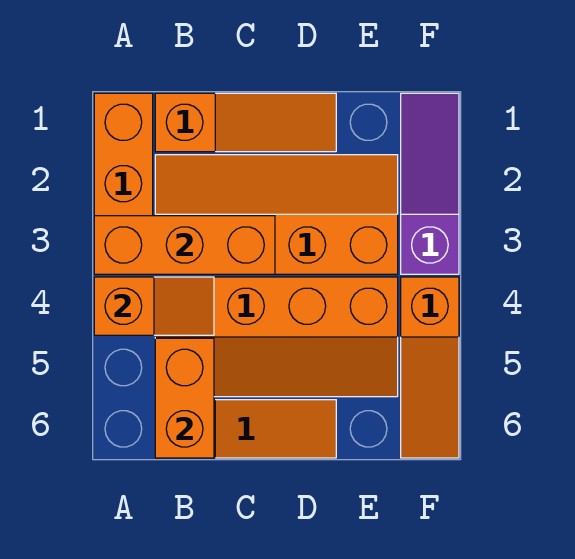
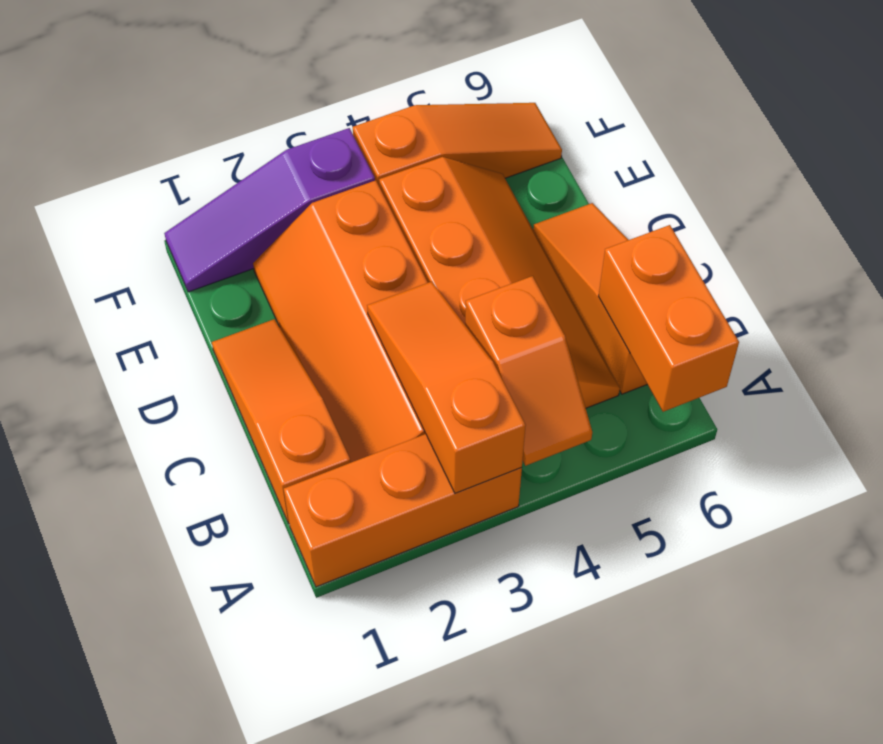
orange brick A3:C3 level 2 -> orange slope A3:C3 level 2 top A
orange slope A4:B4 level 2 top A -> orange slope A4:B4 level 2 top B
orange brick B5:B6 level 2 -> orange brick A6:B6 level 2

